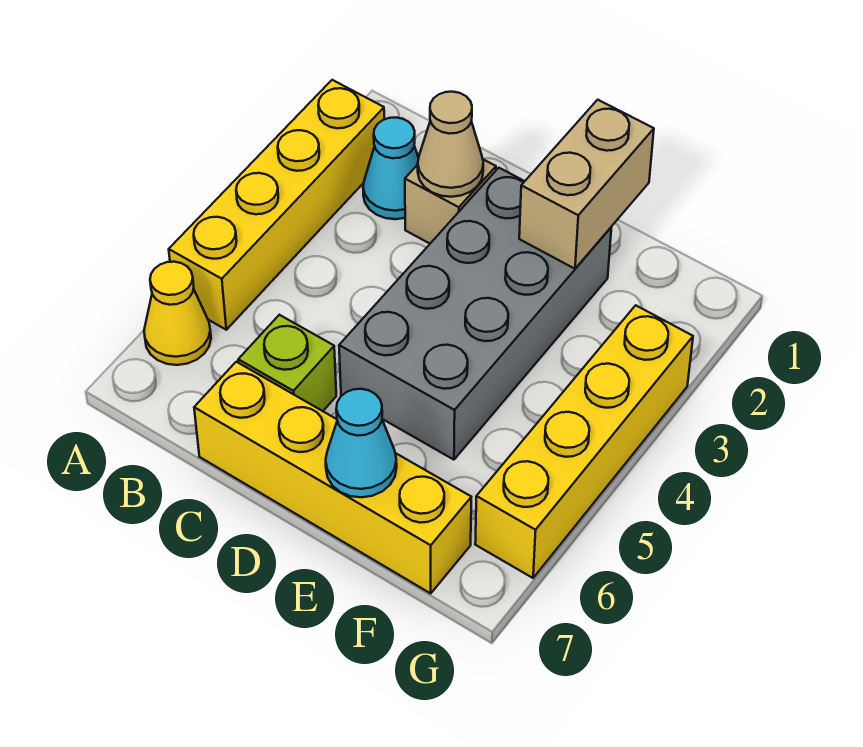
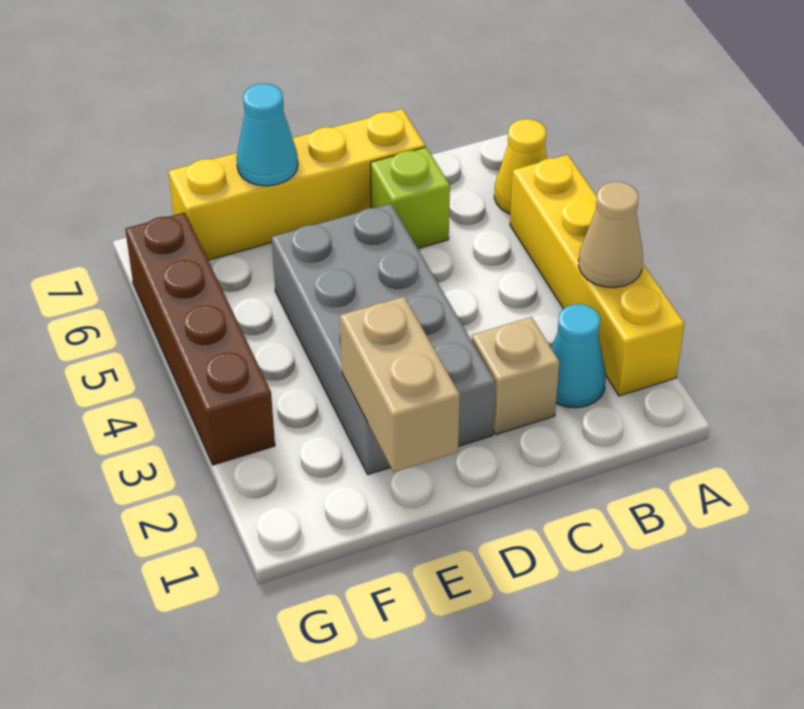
tan cone C2 level 2 -> tan cone A3 level 2
yellow brick G3:G6 level 1 -> brown brick G3:G6 level 1

